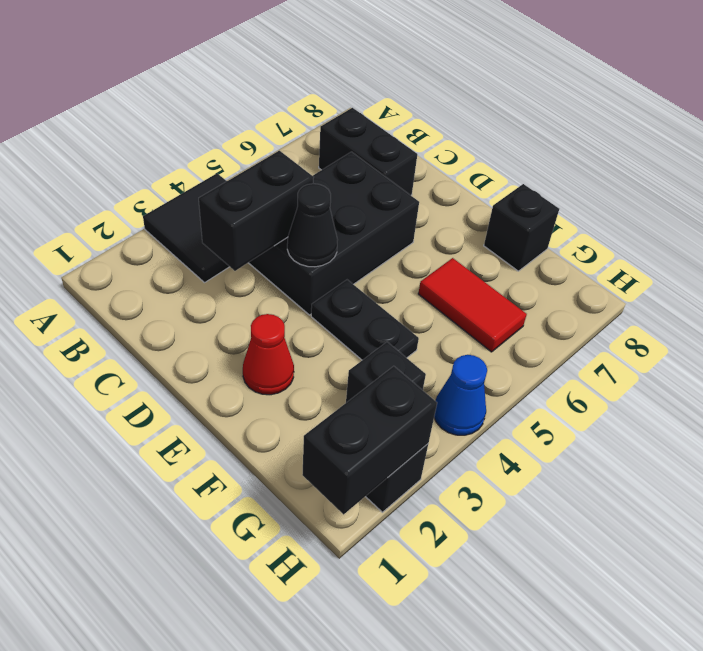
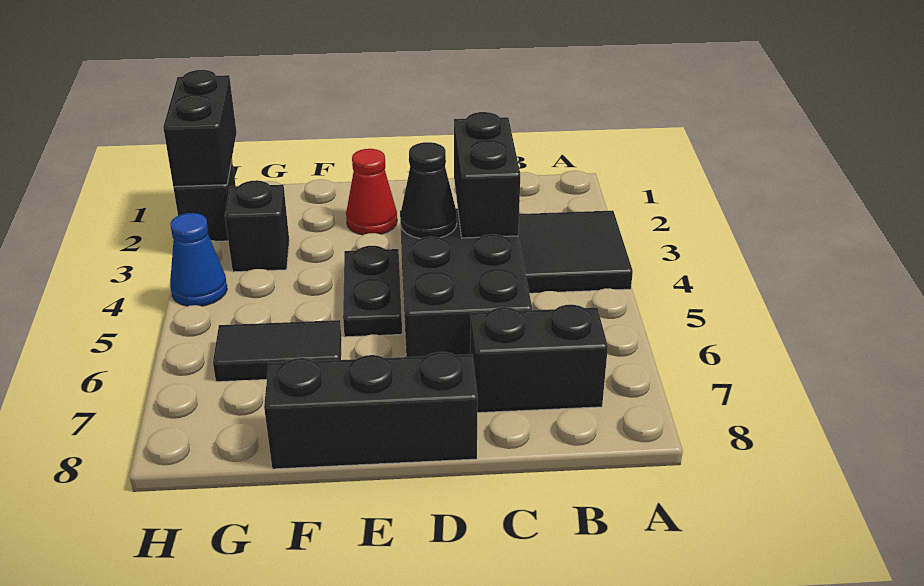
black plate E4:F4 level 1 -> black plate E4:E5 level 1
red tile F6:G6 level 1 -> black tile F6:G6 level 1
black brick F8 level 1 -> black brick D8:F8 level 1

